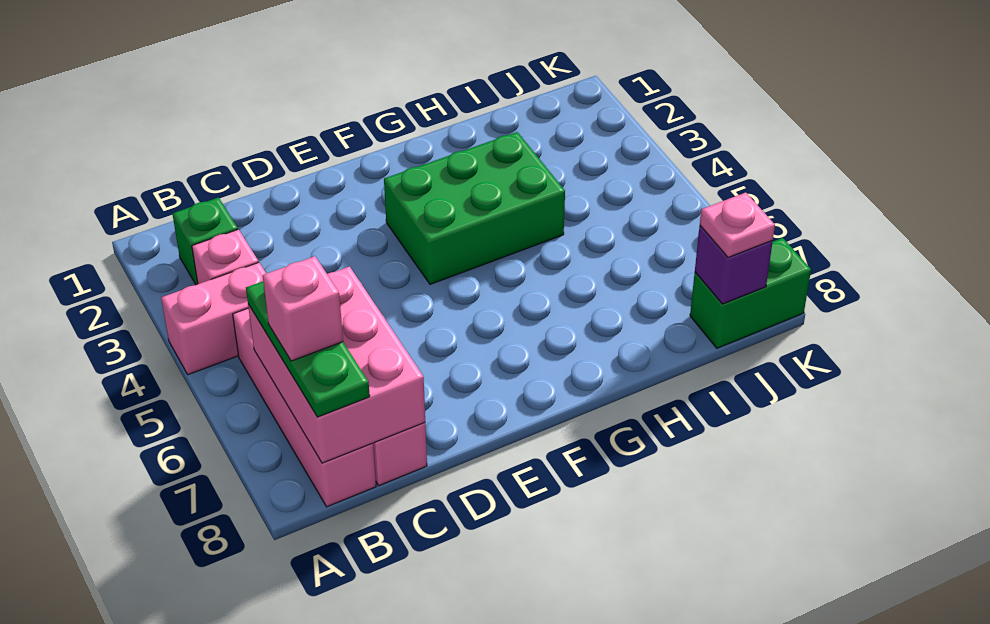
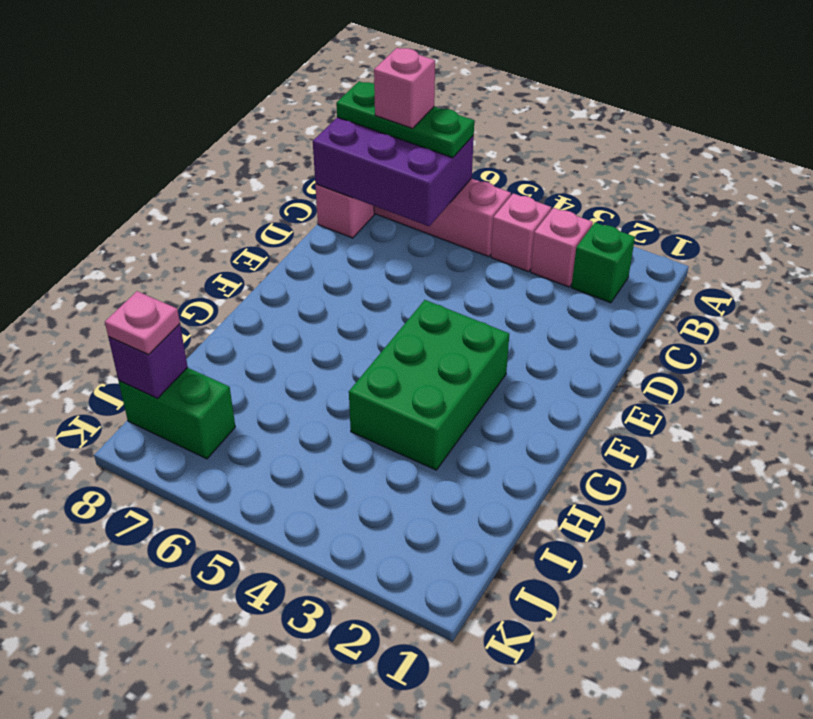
pink brick A4:B4 level 1 -> pink brick B4 level 1
pink brick B6:C8 level 2 -> purple brick B6:C8 level 2
green brick J8:K8 level 1 -> green brick J7:J8 level 1

